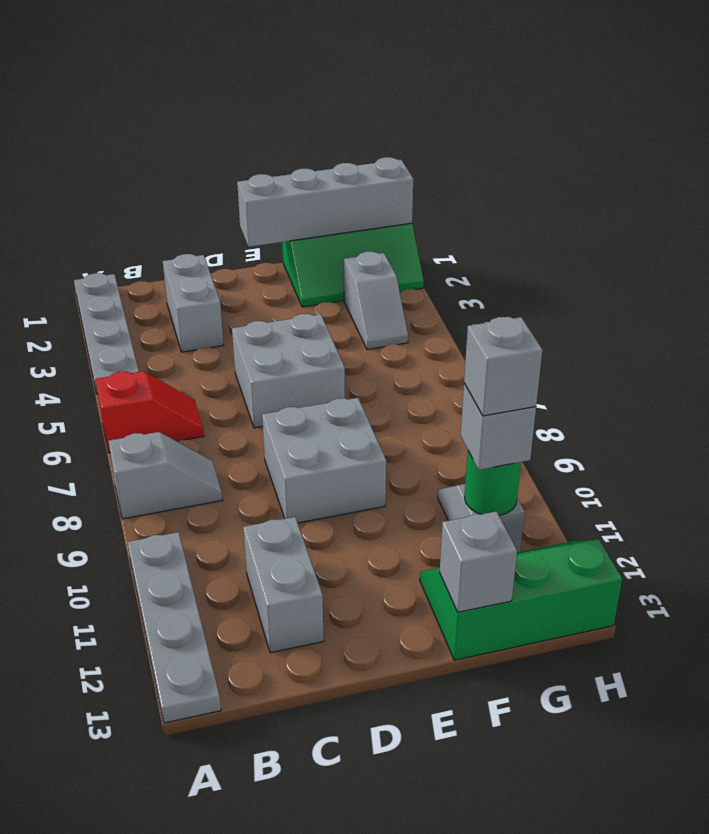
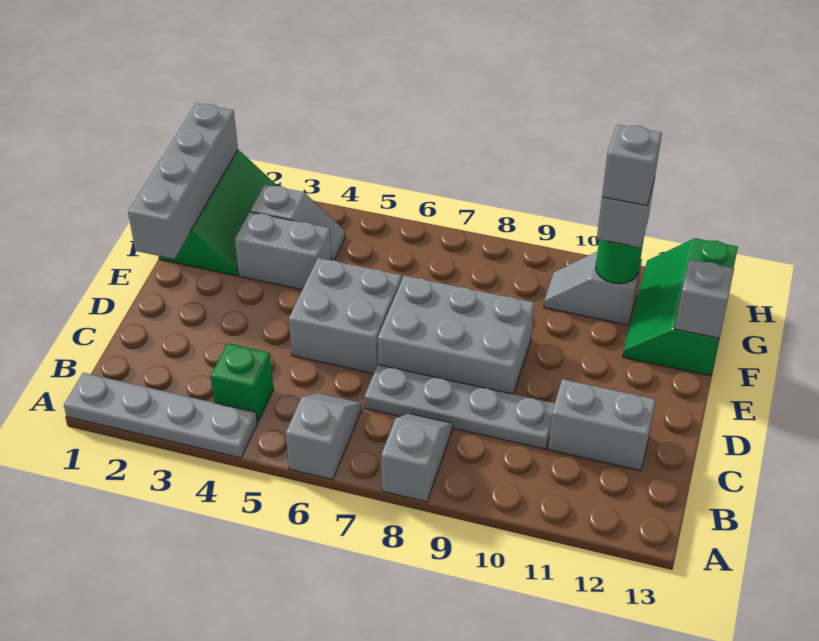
red slope A6:B6 level 1 top A -> grey slope A6:B6 level 1 top A
grey plate A10:A13 level 1 -> grey plate C7:C10 level 1
none -> green brick B4 level 1
grey brick C2:C3 level 1 -> grey brick F3:F4 level 1
grey brick D8:E9 level 1 -> grey brick D7:E9 level 1

